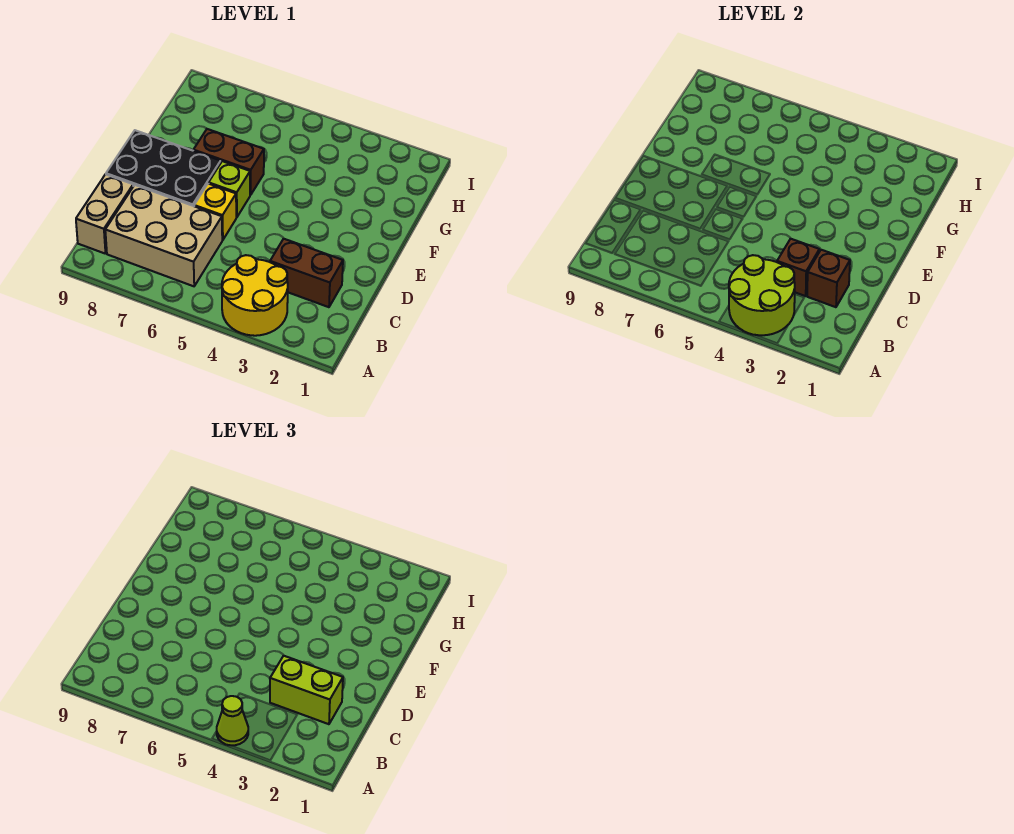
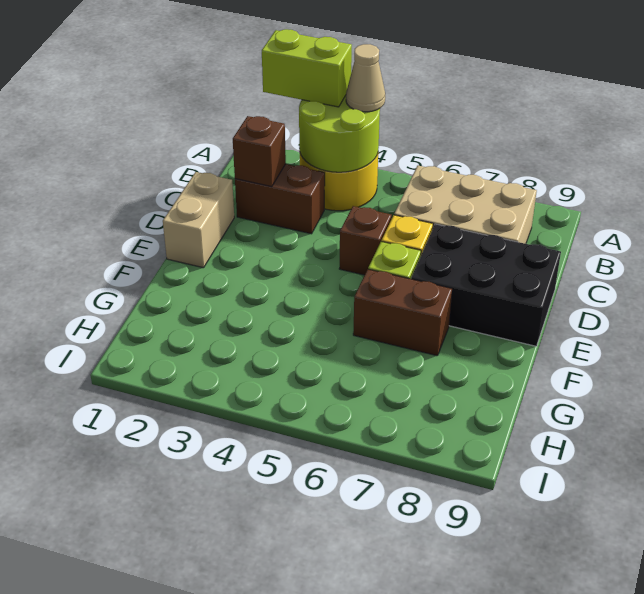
lime cone A4 level 3 -> tan cone A4 level 3
tan brick B9:C9 level 1 -> tan brick D1:E1 level 1
lime brick C2:C3 level 3 -> lime brick A2:A3 level 3
brown brick C3 level 2 -> brown brick D5 level 1

